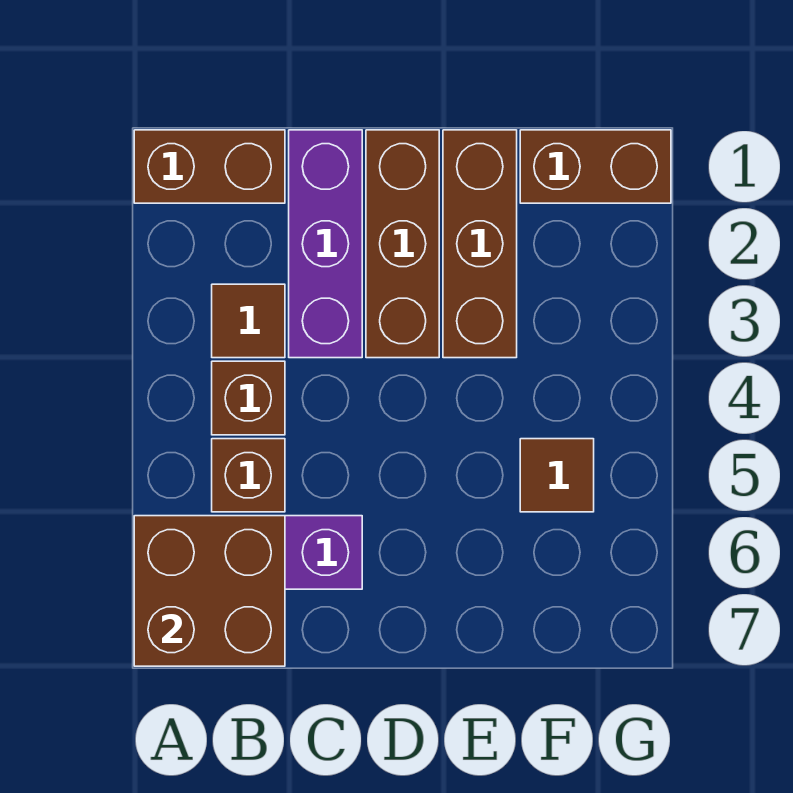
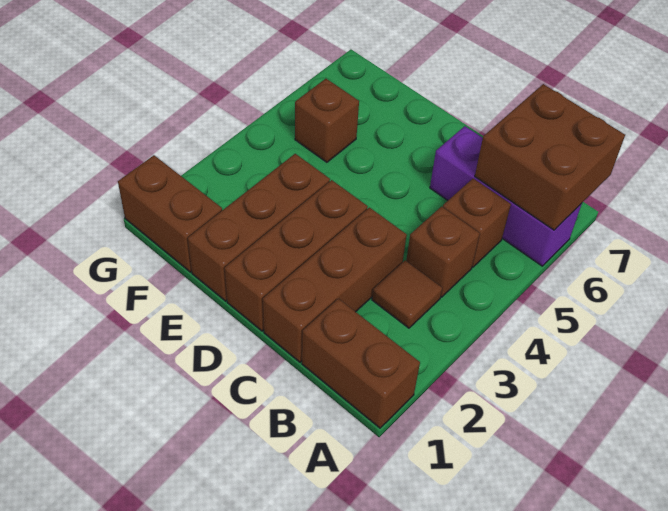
purple brick C1:C3 level 1 -> brown brick C1:C3 level 1
brown tile F5 level 1 -> brown brick F5 level 1

